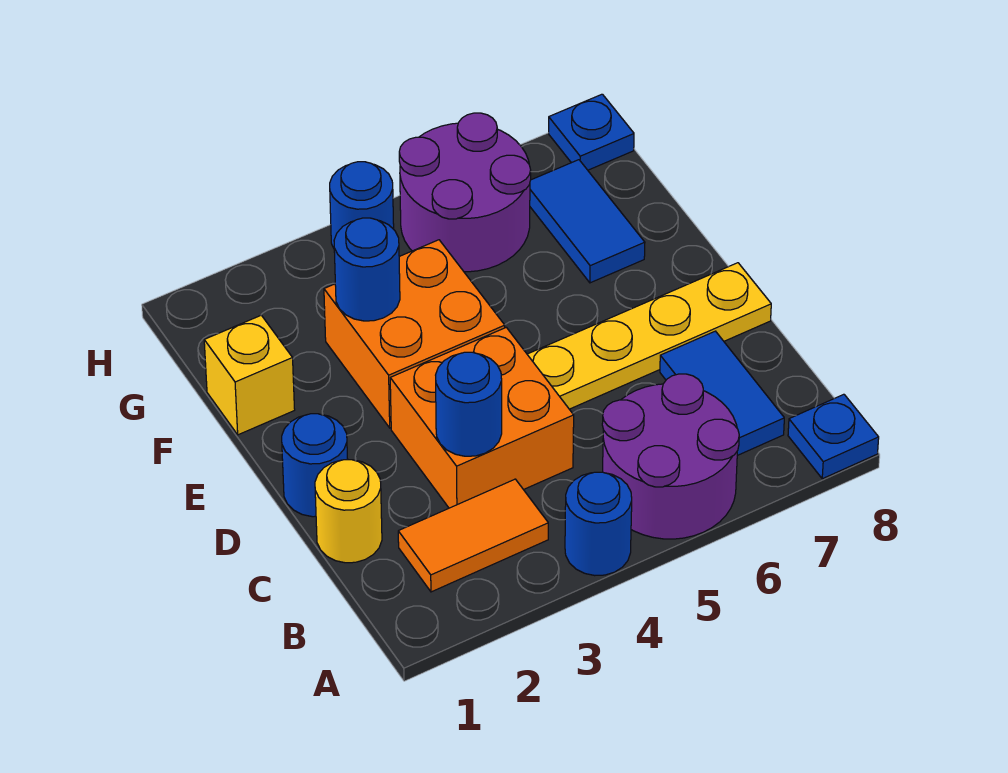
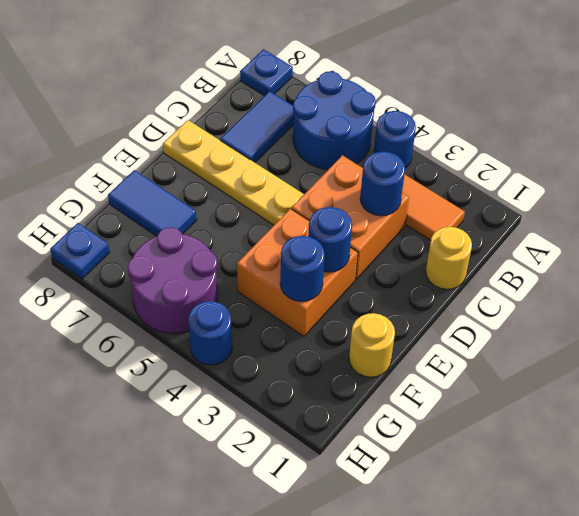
purple round brick A5:B6 level 1 -> blue round brick A5:B6 level 1
blue round brick D1 level 1 -> blue round brick E3 level 2
yellow brick F1 level 1 -> yellow round brick F1 level 1
blue tile F7:G7 level 1 -> blue tile F7:F8 level 1

